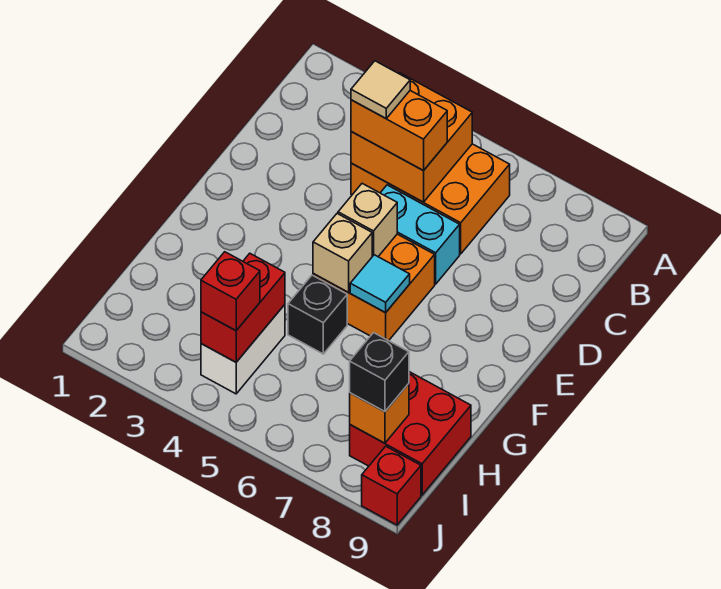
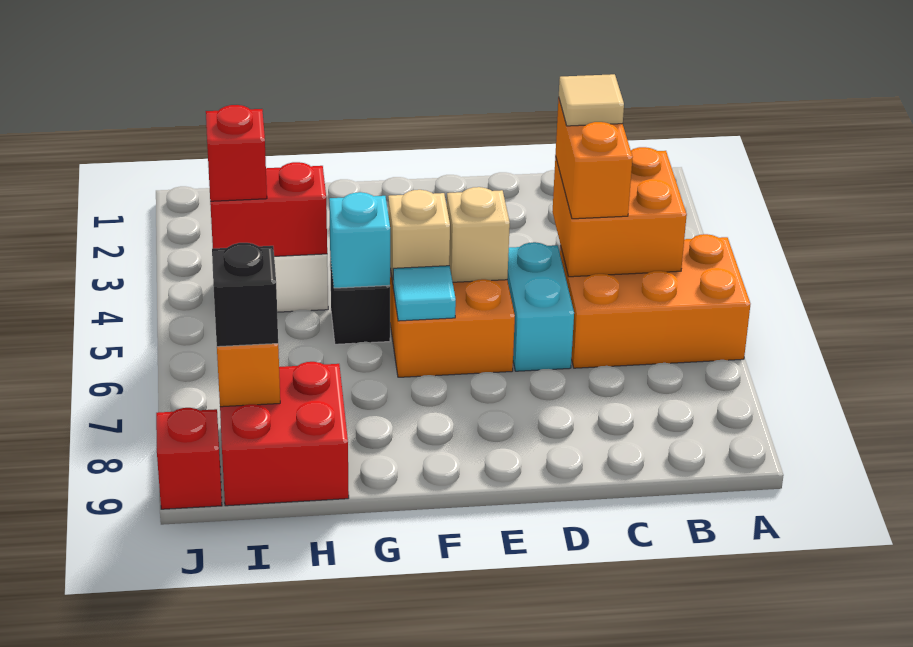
orange brick B4:C6 level 1 -> orange brick A5:C6 level 1
none -> cyan brick G5 level 2

